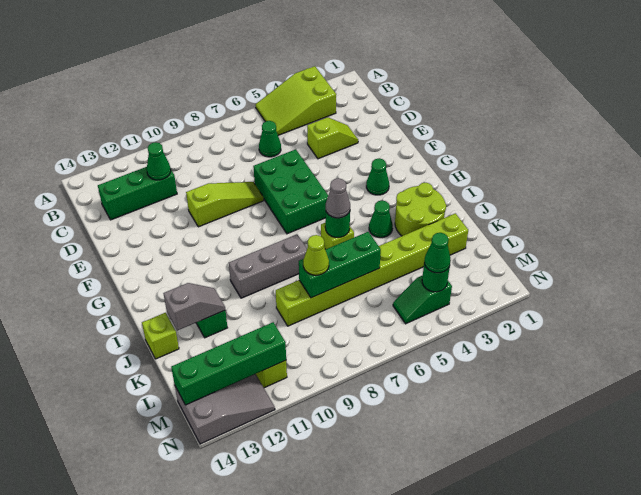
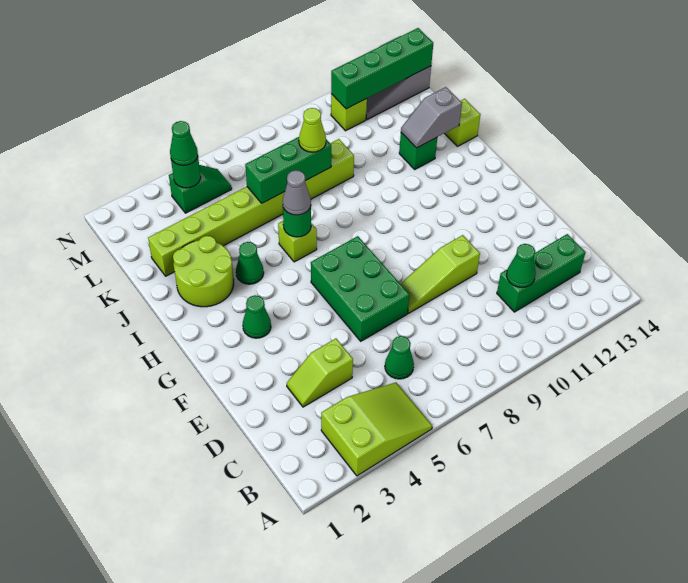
grey brick I8:I10 level 1 -> none

